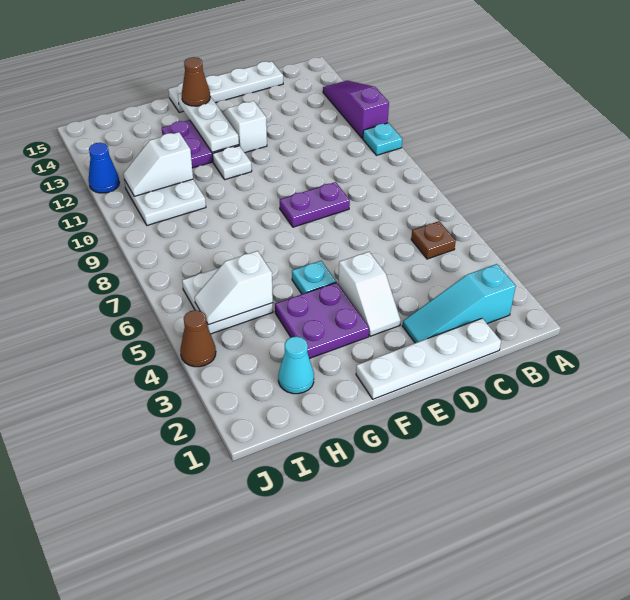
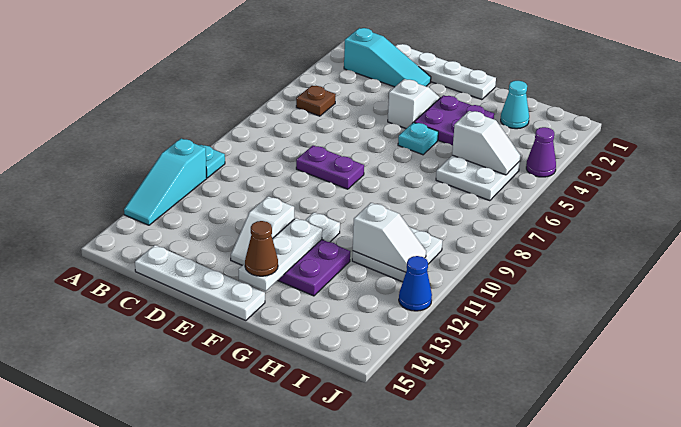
purple slope A11:A13 level 1 top 11 -> cyan slope A11:A13 level 1 top 11
brown cone J4 level 1 -> purple cone J4 level 1

